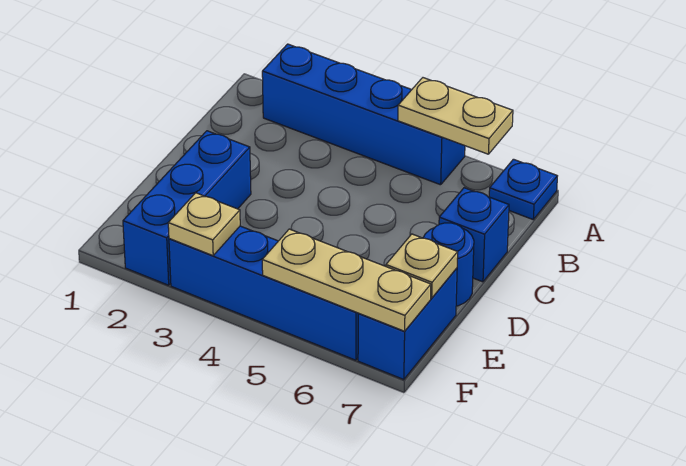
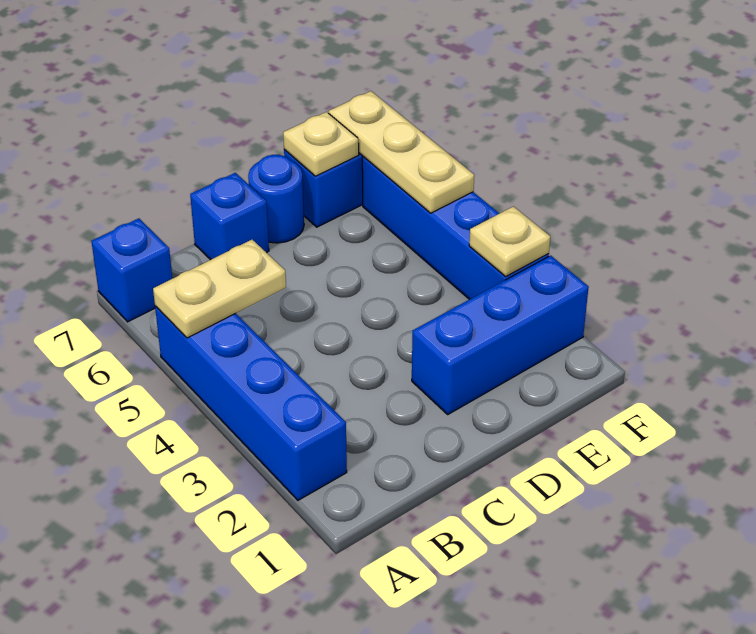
tan plate A5:A6 level 2 -> tan plate A5:B5 level 2
blue plate A7 level 1 -> blue brick A7 level 1

